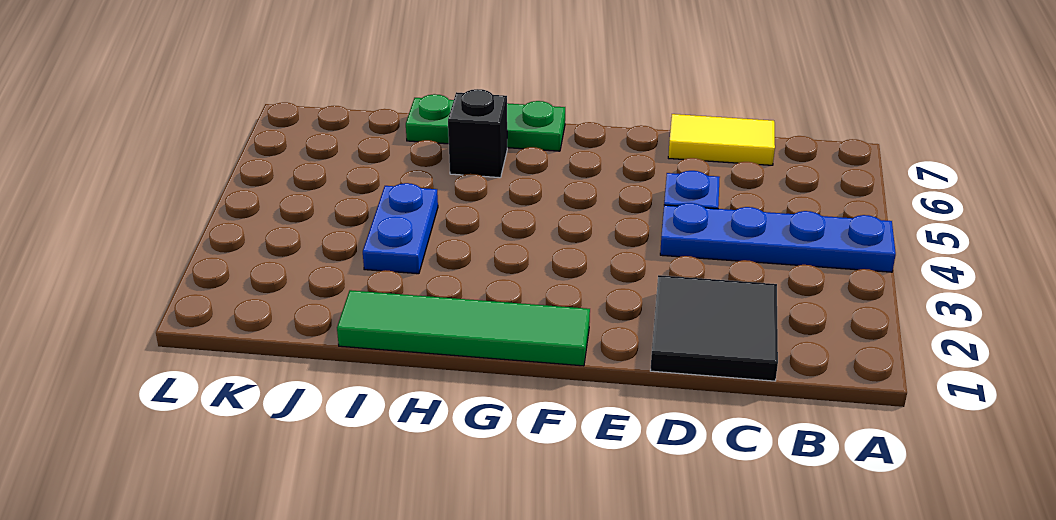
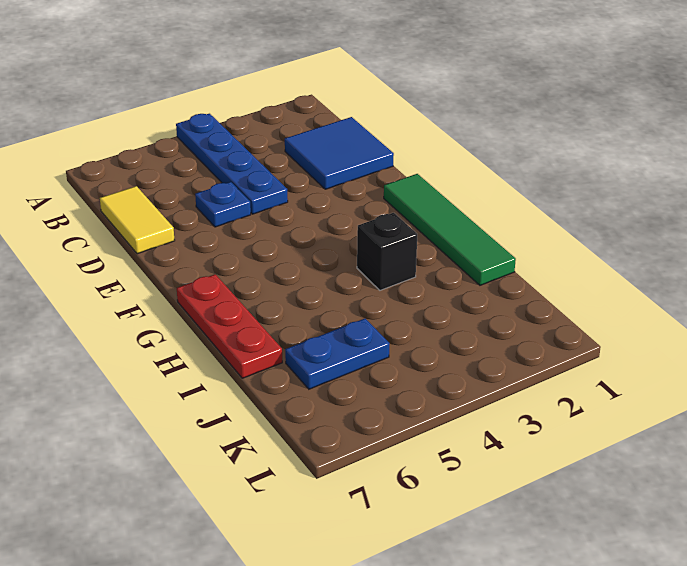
black tile C1:D2 level 1 -> blue tile C1:D2 level 1
green plate G7:I7 level 1 -> red plate G7:I7 level 1
black brick H6 level 1 -> black brick H3 level 1
blue plate I3:I4 level 1 -> blue plate J5:J6 level 1

